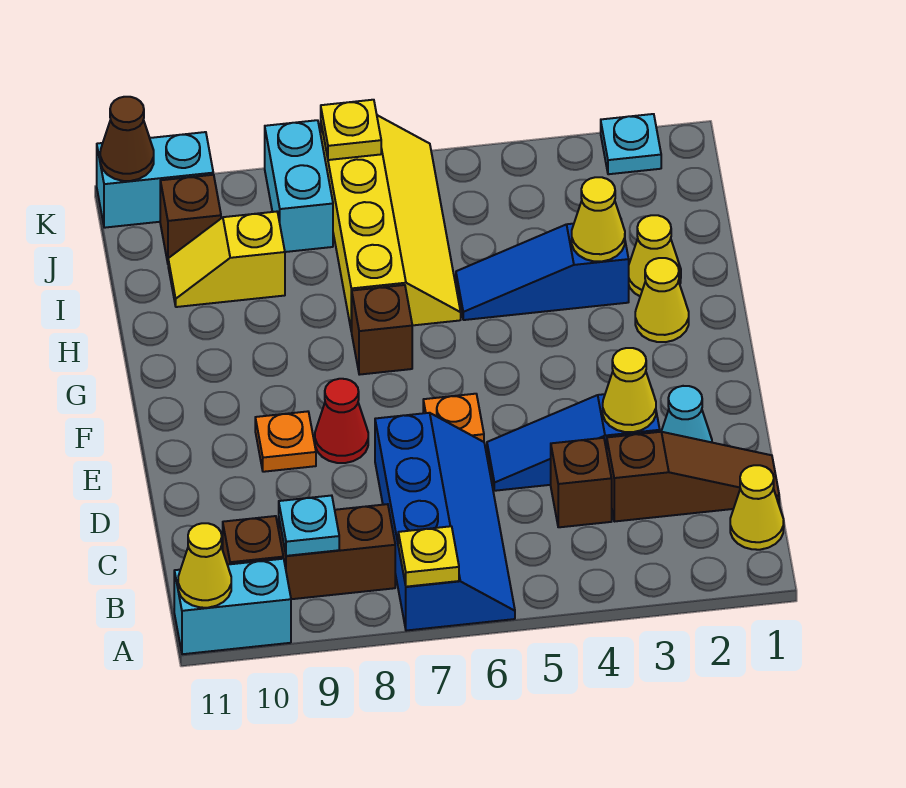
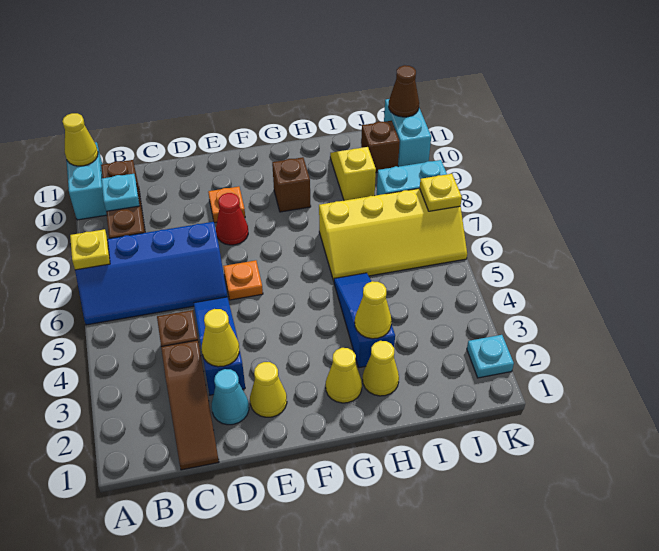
yellow cone B1 level 1 -> yellow cone E2 level 1
brown brick G7 level 1 -> brown brick G9 level 1

